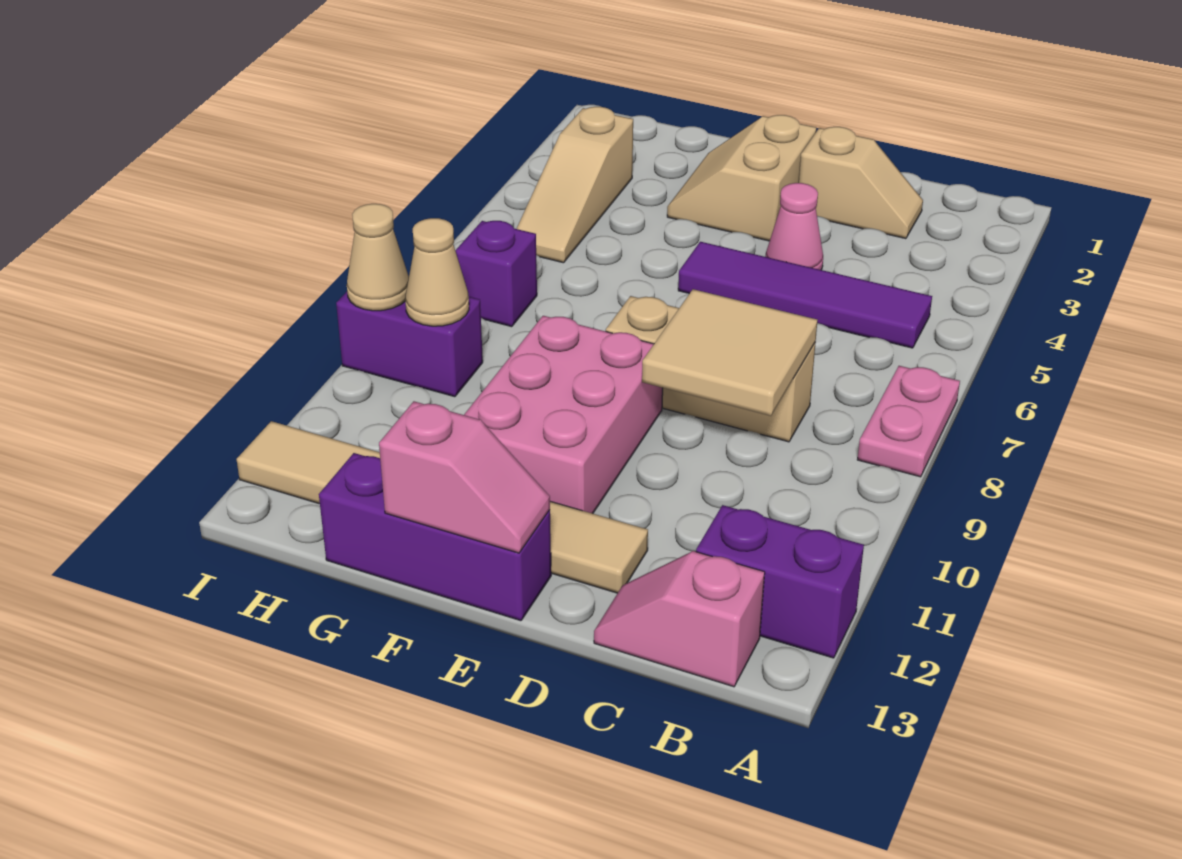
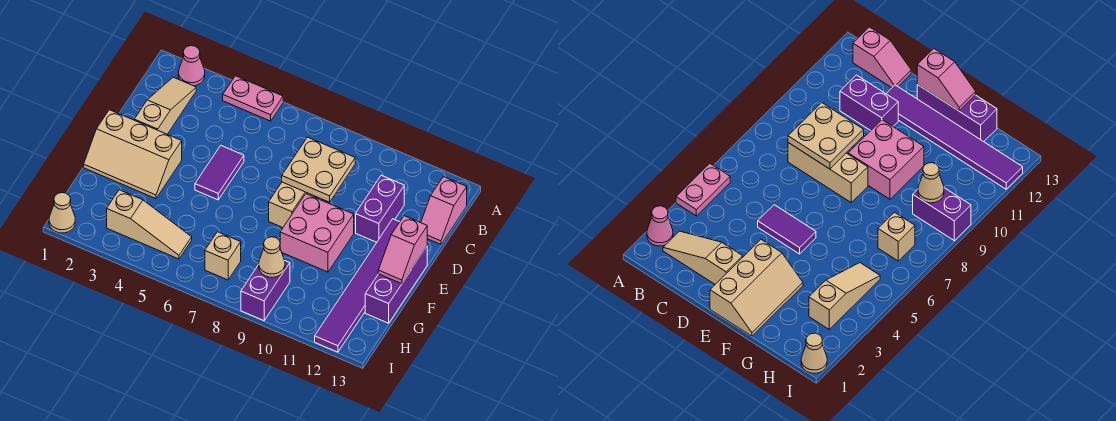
pink plate A7:A8 level 1 -> pink plate A4:A5 level 1
purple brick A12:B12 level 1 -> purple brick C11:D11 level 1
purple tile B5:E5 level 1 -> purple tile D5:E5 level 1
tan slope C2:D2 level 1 top D -> tan slope B2:D2 level 1 top D
tan tile C8:D9 level 2 -> tan plate C8:D9 level 2
pink cone D4 level 1 -> pink cone A2 level 1
tan tile D12:I12 level 1 -> purple tile D12:I12 level 1
tan slope E2:F3 level 1 top E -> tan slope E1:F3 level 1 top E
pink brick E9:F11 level 1 -> pink brick E9:F10 level 1
pink slope E13:F13 level 2 top F -> pink slope E13:F13 level 2 top E
purple brick H7 level 1 -> tan brick H7 level 1
tan cone I9 level 2 -> tan cone I1 level 1

